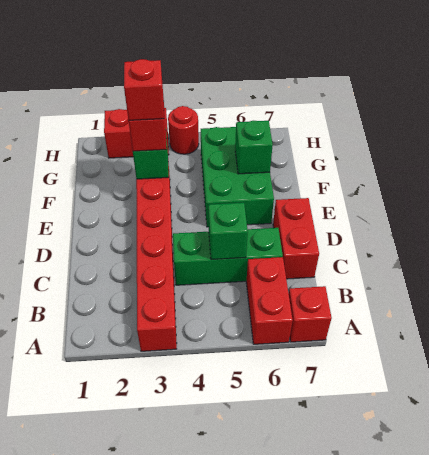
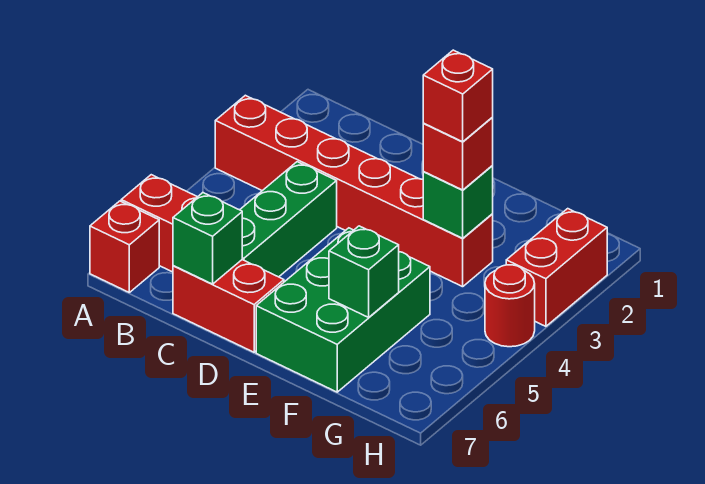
green brick C5 level 2 -> green brick C7 level 2
green brick E5:G6 level 1 -> green brick E5:F7 level 1

